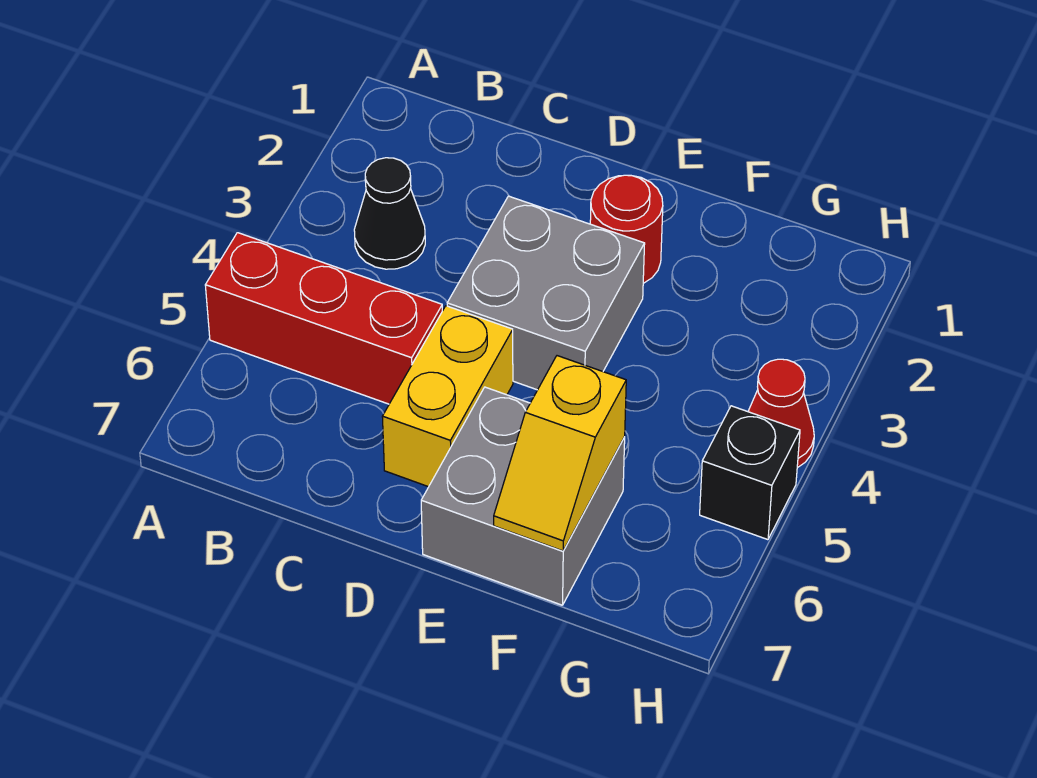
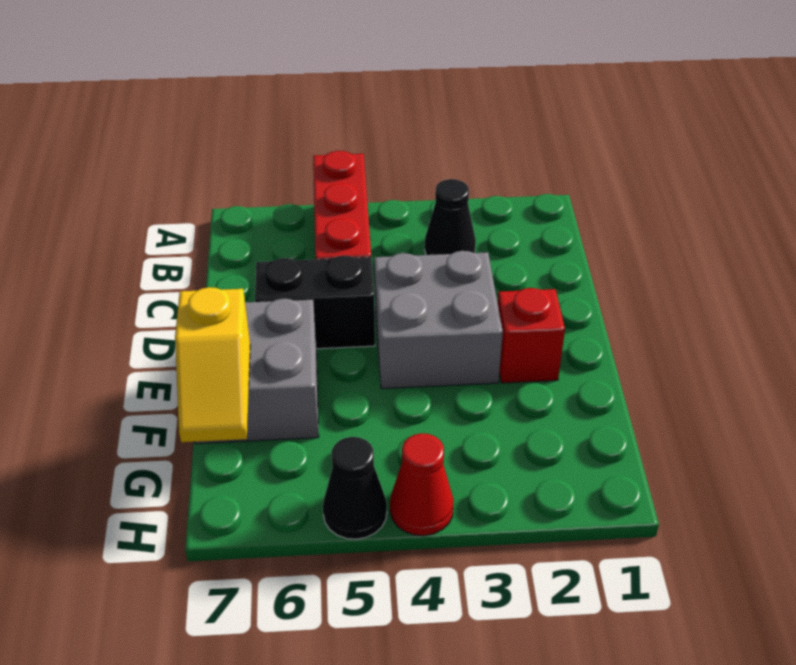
yellow brick D5:D6 level 1 -> black brick D5:D6 level 1
red round brick E2 level 1 -> red brick E2 level 1
yellow slope F6:F7 level 2 top 6 -> yellow slope F7:G7 level 2 top F
black brick H5 level 1 -> black cone H5 level 1

